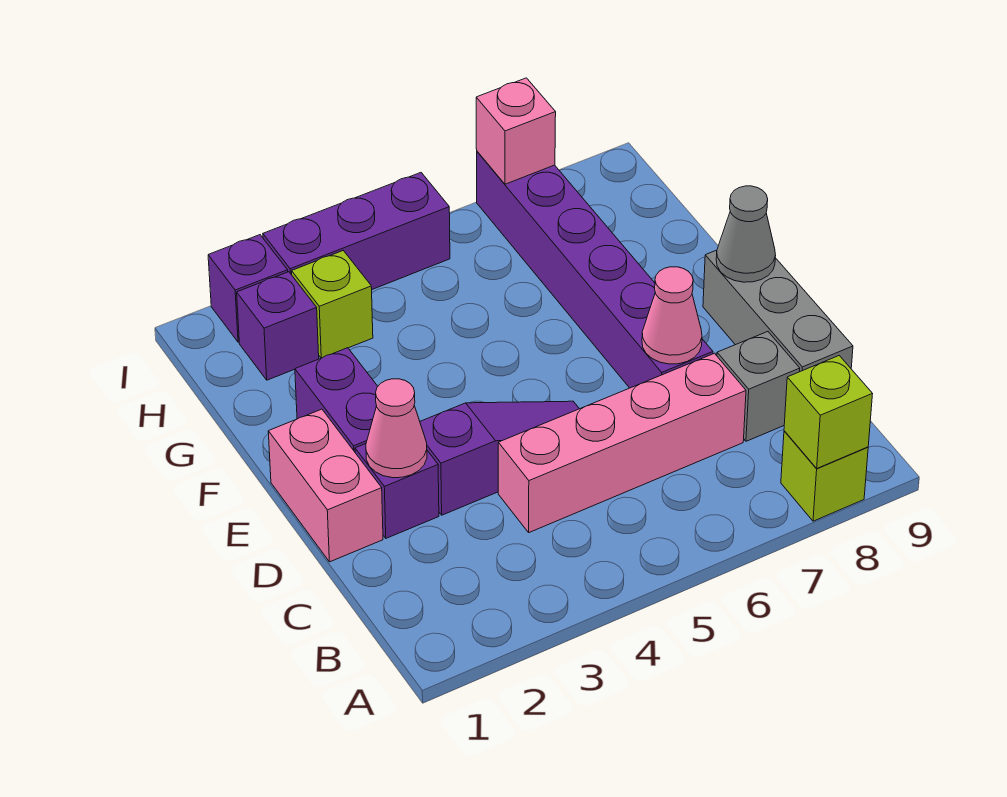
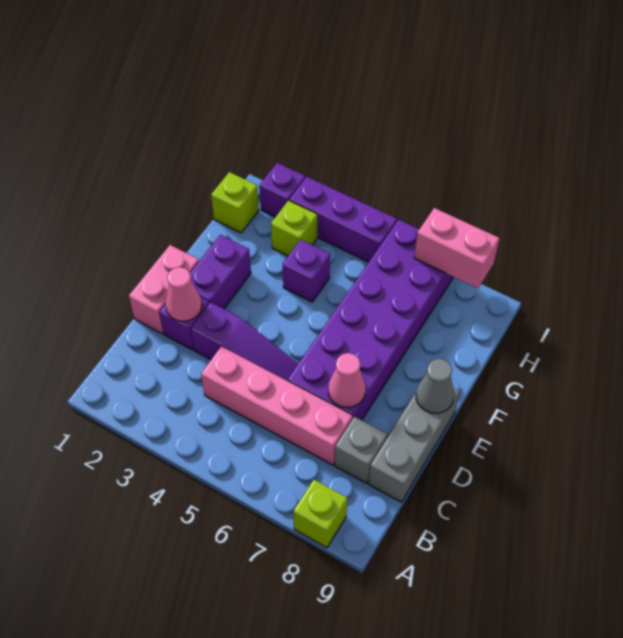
lime brick A8 level 2 -> lime brick H1 level 1
purple brick D7:I7 level 1 -> purple brick D6:I7 level 1
purple brick H2 level 1 -> purple brick G4 level 1
pink brick I7 level 2 -> pink brick I7:I8 level 2

